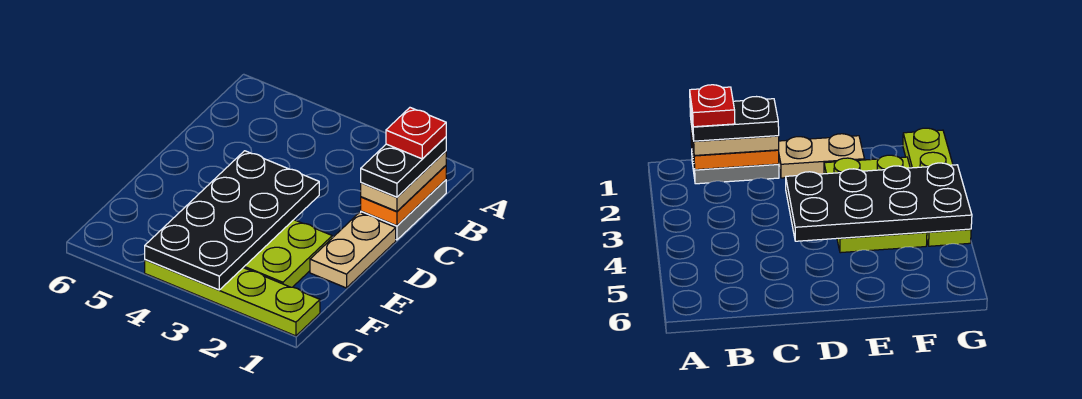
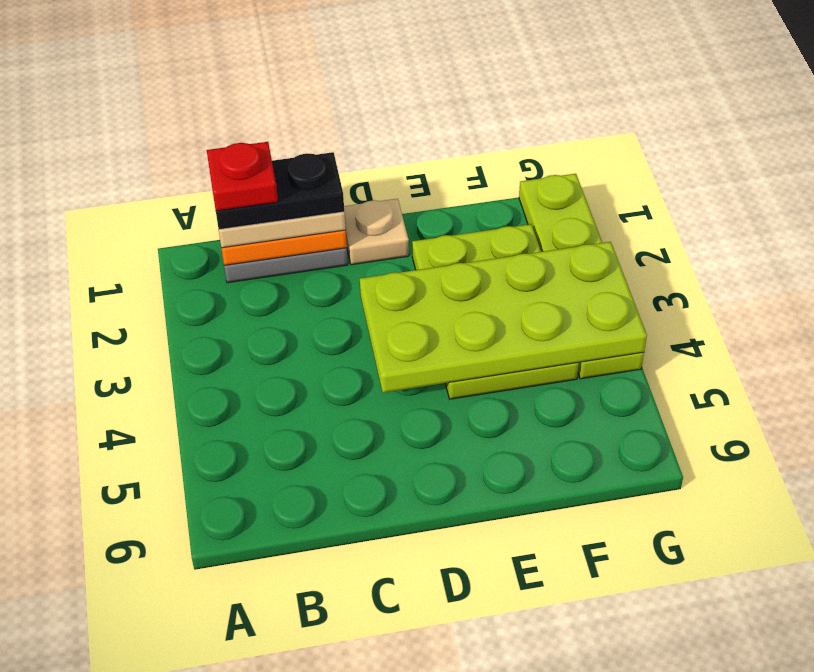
tan plate D1:E1 level 1 -> tan plate D1 level 1
black plate D3:G4 level 2 -> lime plate D3:G4 level 2

